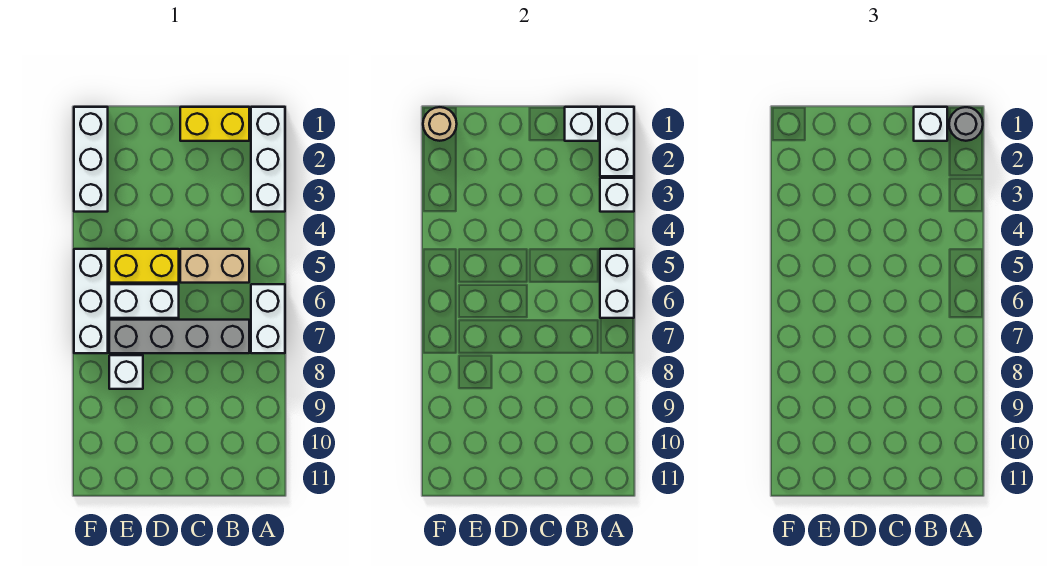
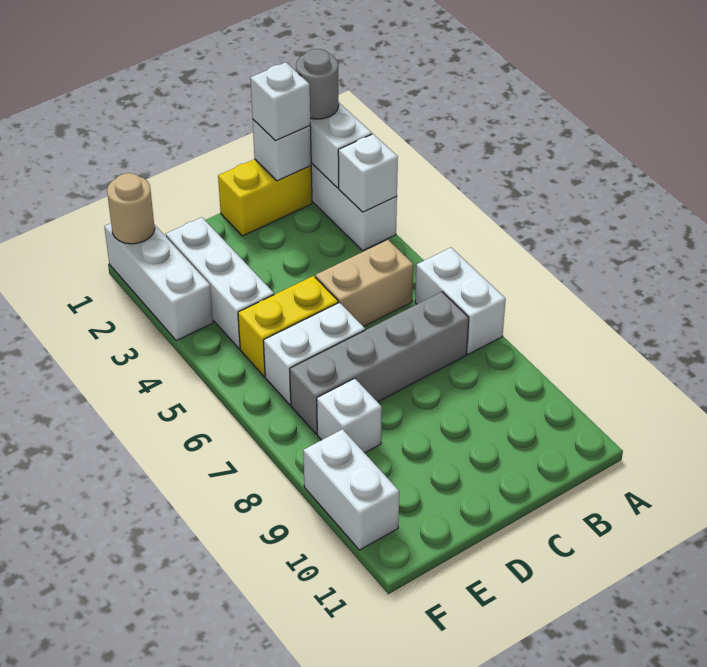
white brick A5:A6 level 2 -> white brick F9:F10 level 1
white brick F5:F7 level 1 -> white brick E2:E4 level 1

